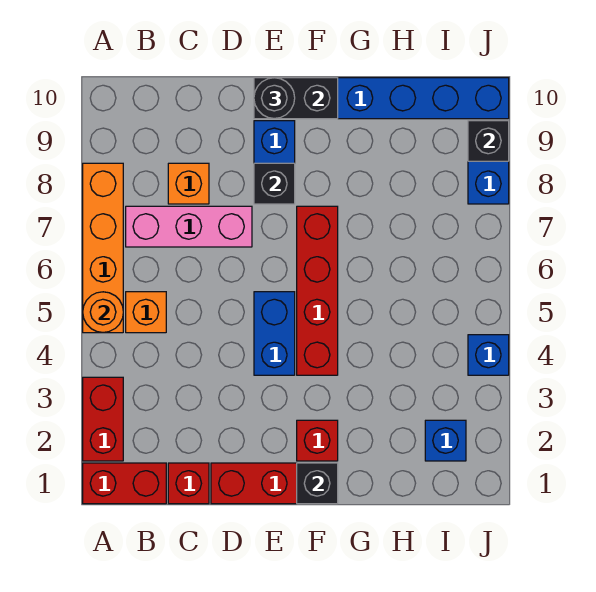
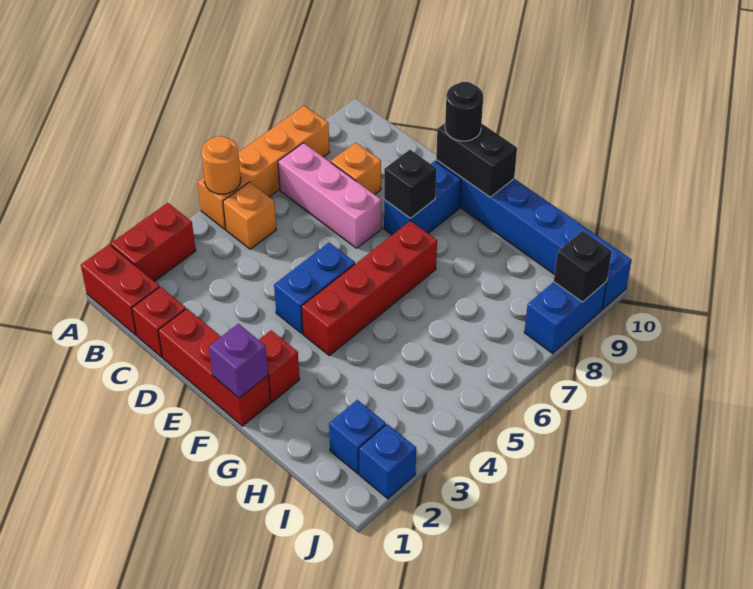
black brick F1 level 2 -> purple brick F1 level 2
blue brick J4 level 1 -> blue brick J2 level 1

